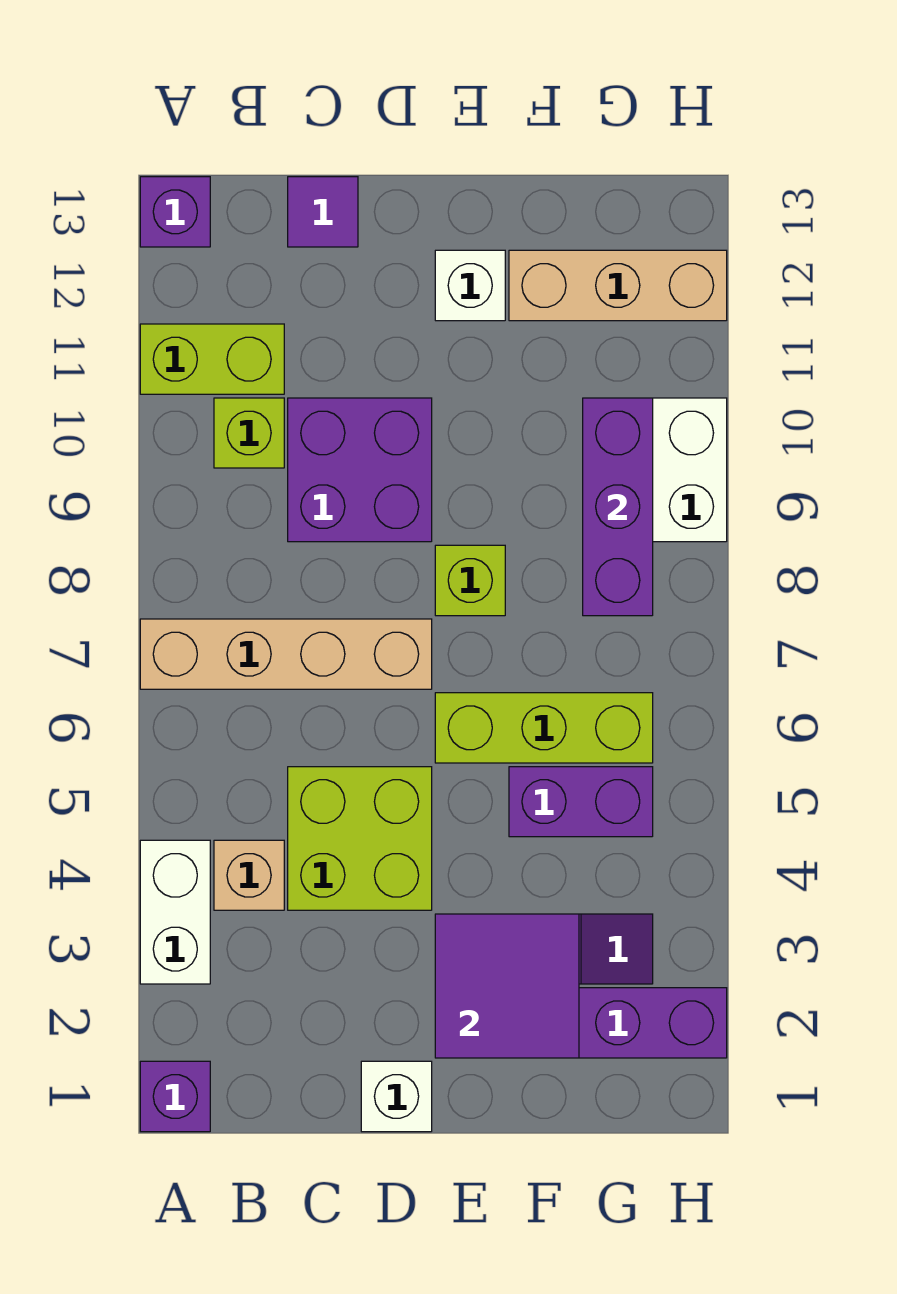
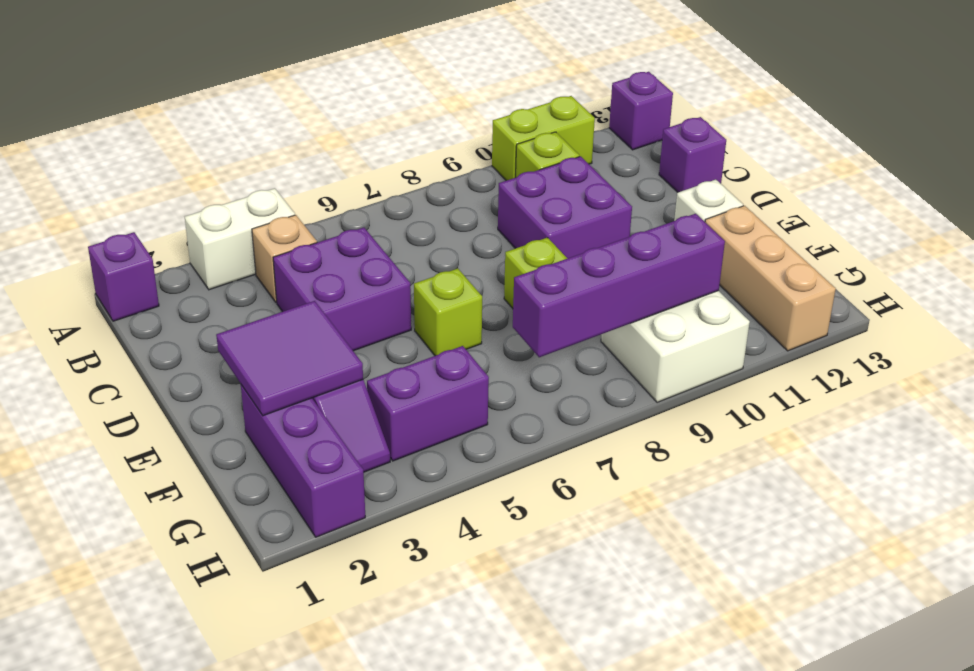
tan brick A7:D7 level 1 -> none
lime brick A11:B11 level 1 -> lime brick A10:A11 level 1
lime brick C4:D5 level 1 -> purple brick C4:D5 level 1
purple tile C13 level 1 -> purple brick C13 level 1
white brick D1 level 1 -> none
lime brick E6:G6 level 1 -> lime brick E6 level 1
purple brick F5:G5 level 1 -> purple brick G4:G5 level 1
purple brick G8:G10 level 2 -> purple brick G7:G10 level 2

